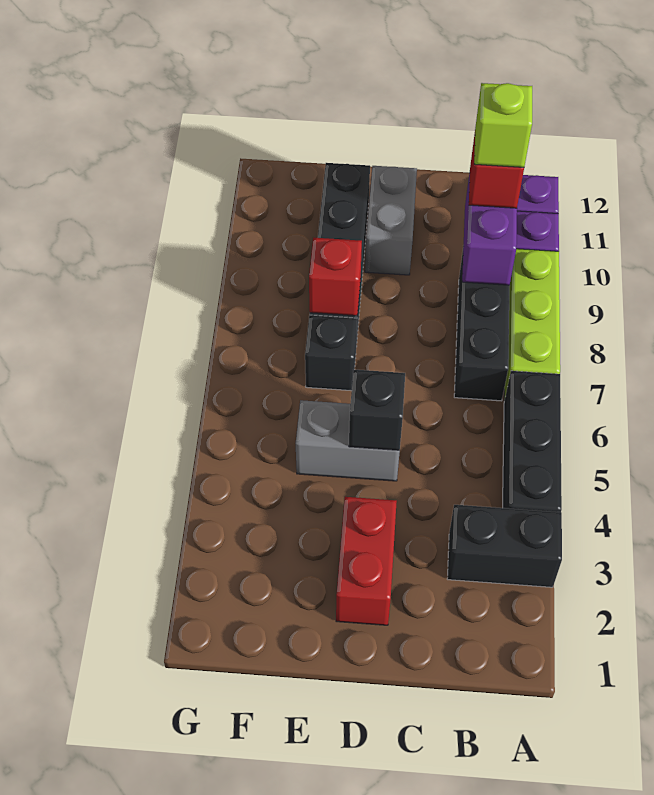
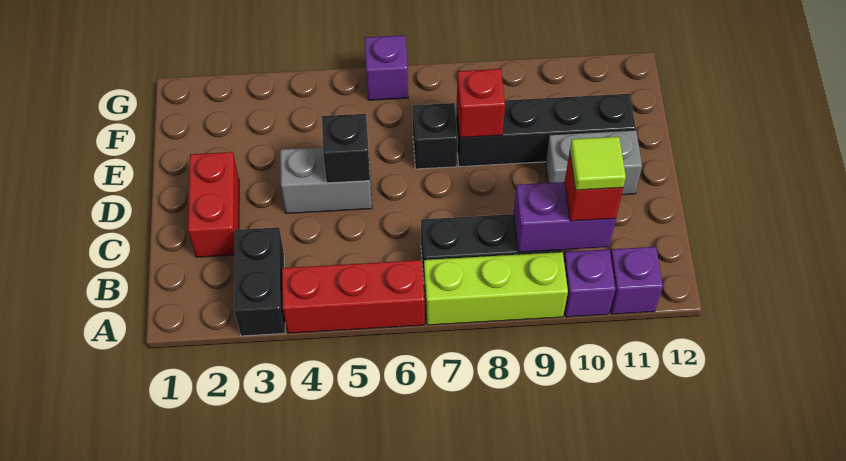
black brick A4:A6 level 1 -> red brick A4:A6 level 1
lime brick B10 level 4 -> lime tile B10 level 4
red brick D2:D3 level 1 -> red brick C2:D2 level 1
grey brick D5:E5 level 1 -> grey brick D4:D5 level 1
none -> purple brick G6 level 1

